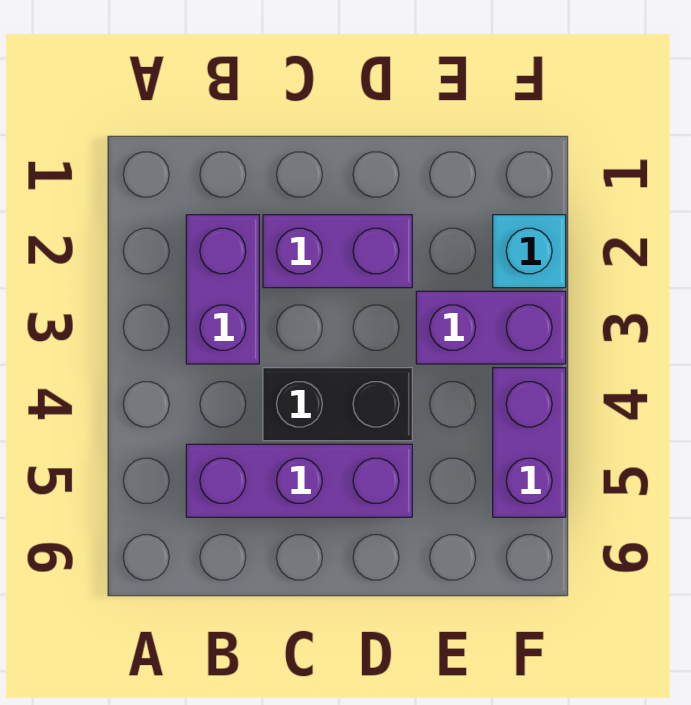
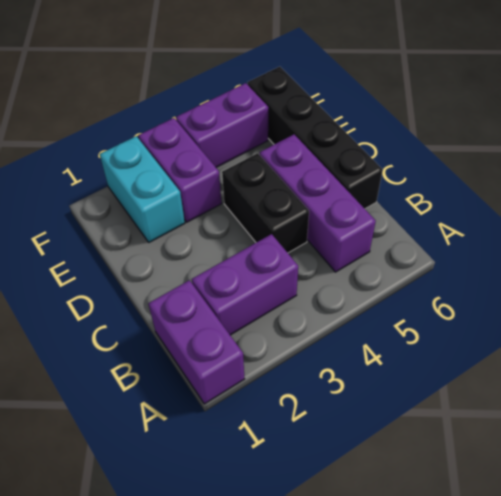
purple brick C2:D2 level 1 -> purple brick A1:B1 level 1
none -> black brick C6:F6 level 1
cyan brick F2 level 1 -> cyan brick E2:F2 level 1

